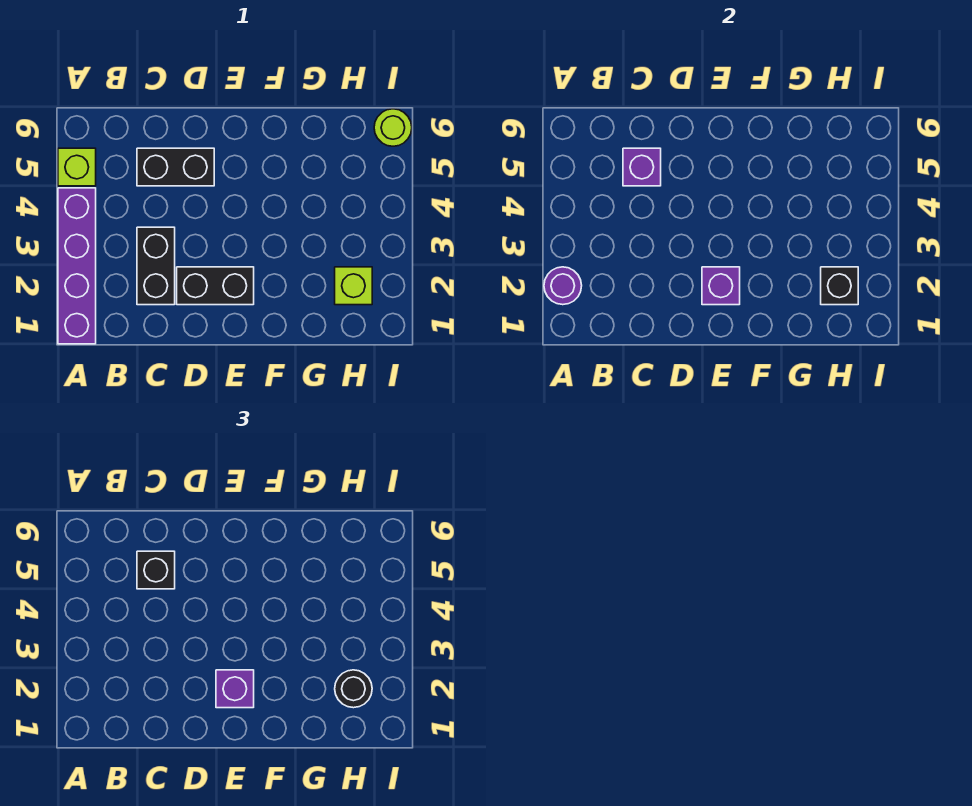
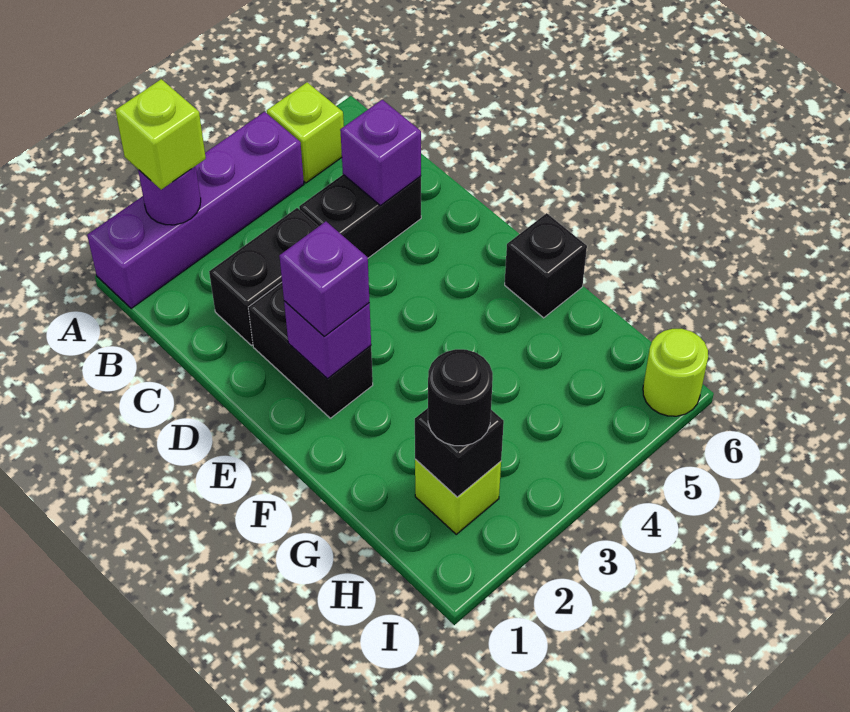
none -> lime brick A2 level 3
black brick C5:D5 level 1 -> black brick C4:C5 level 1
black brick C5 level 3 -> black brick F6 level 1

